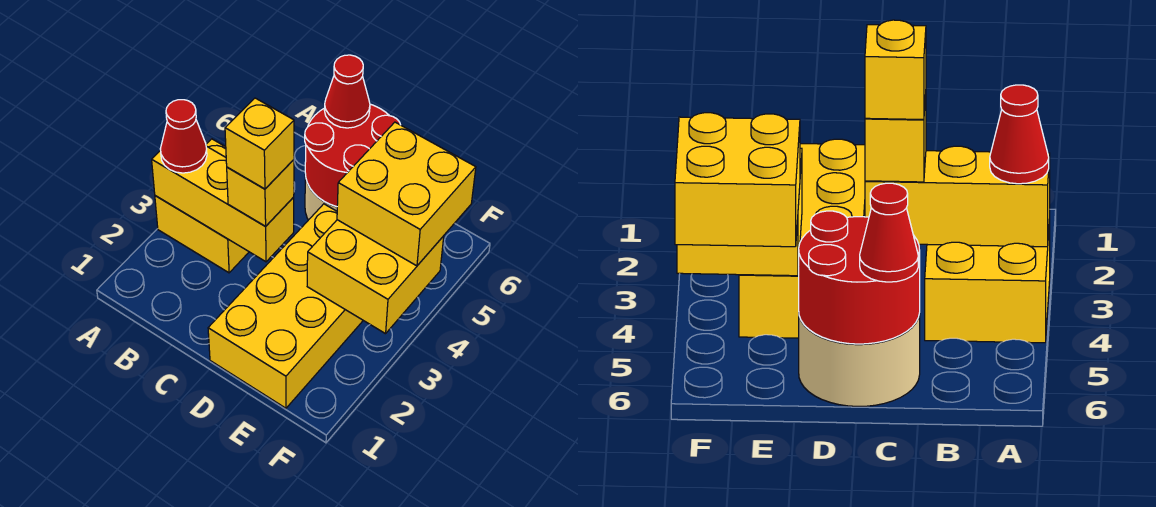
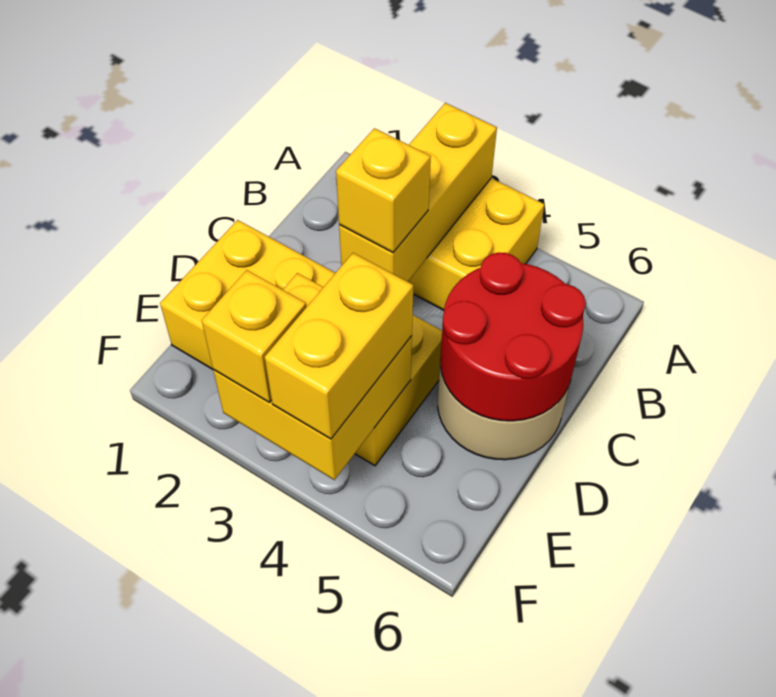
red cone A3 level 3 -> none
yellow brick C3 level 4 -> yellow brick F3 level 3
red cone C6 level 3 -> none
yellow brick E4:F5 level 3 -> yellow brick E4:F4 level 3

